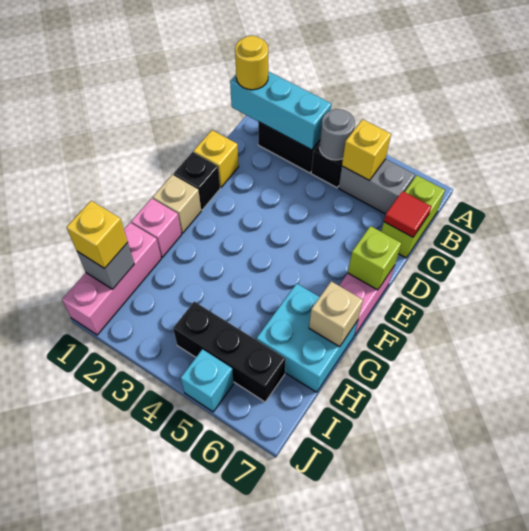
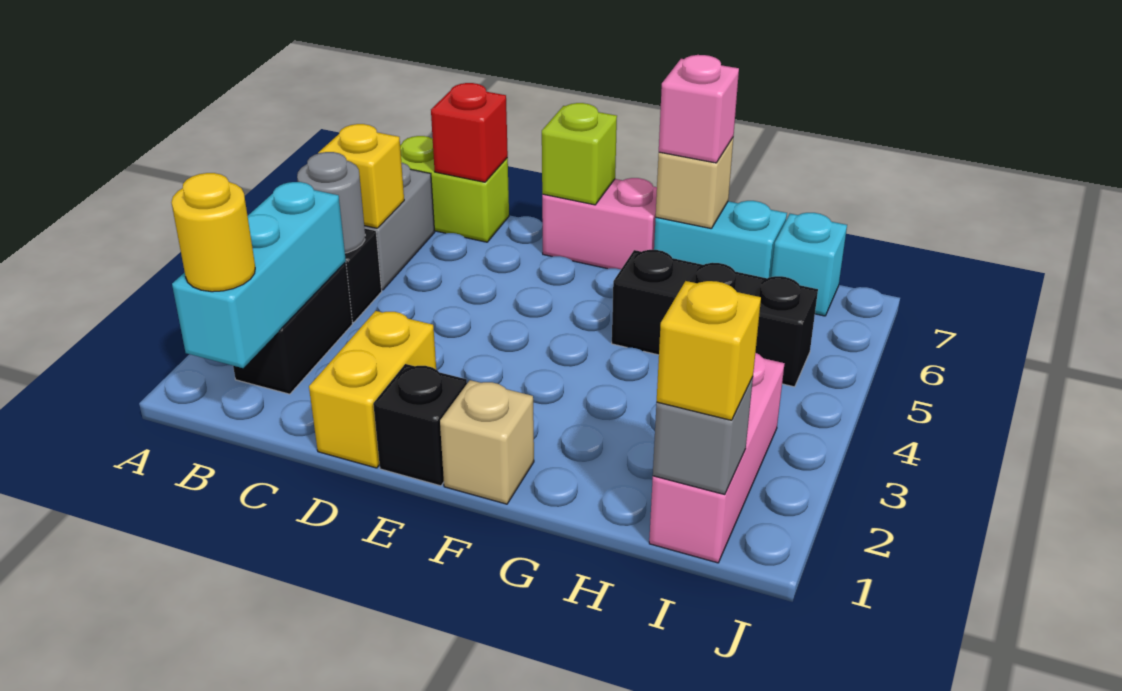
red tile C7 level 2 -> red brick C7 level 2
yellow brick D1 level 1 -> yellow brick D1:D2 level 1
pink brick G1 level 1 -> pink brick G7 level 3
cyan brick G6:H7 level 1 -> cyan brick G7:H7 level 1
pink brick H1:J1 level 1 -> pink brick I1:I3 level 1
black brick I4:I6 level 1 -> black brick G5:I5 level 1
cyan brick J5 level 1 -> cyan brick I7 level 1

